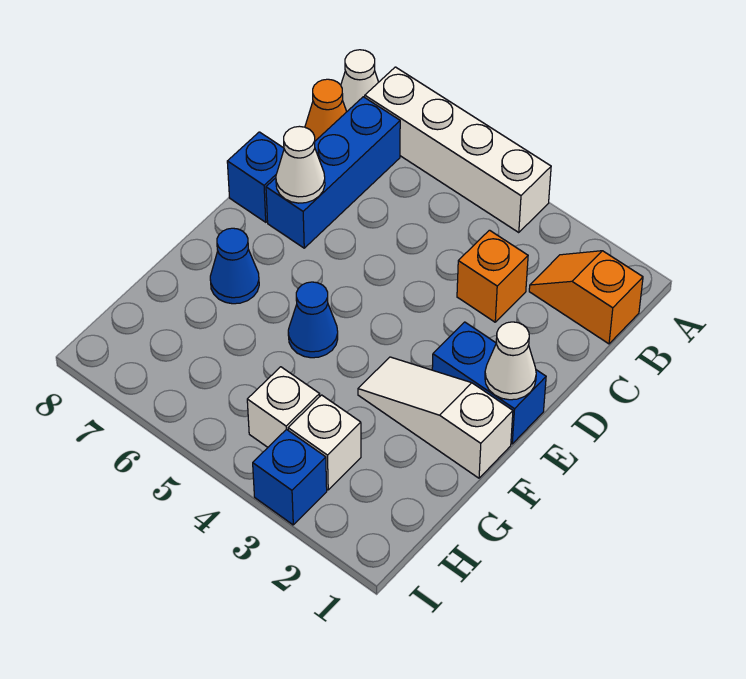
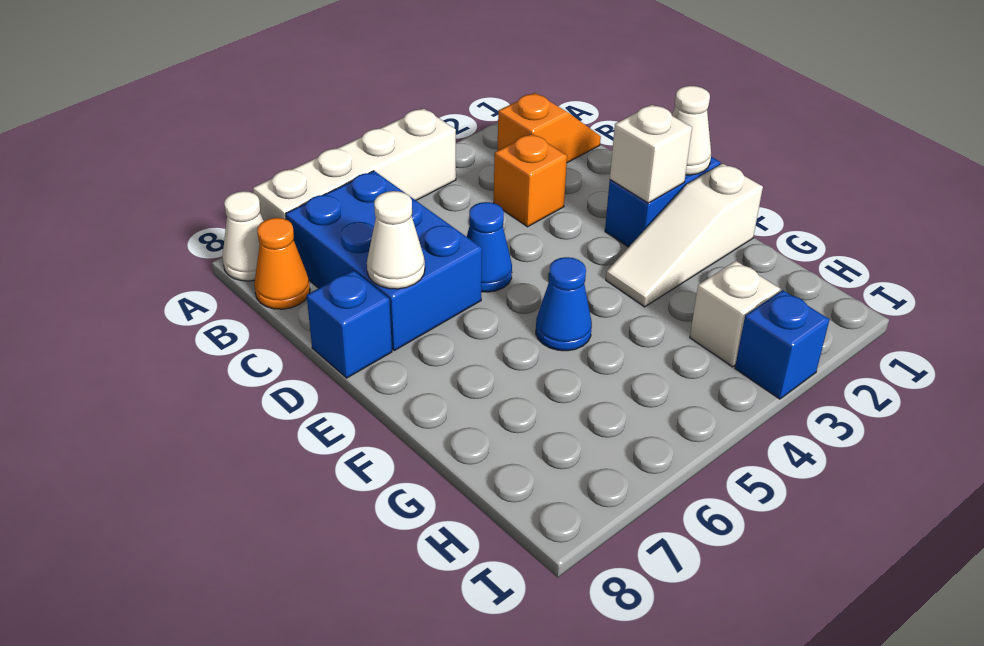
orange slope B1:B2 level 1 top 1 -> orange slope B1:B2 level 1 top 2
blue brick B7:D7 level 1 -> blue brick B6:D7 level 1
blue cone F7 level 1 -> blue cone D5 level 1
white brick H4 level 1 -> white brick E2 level 2

